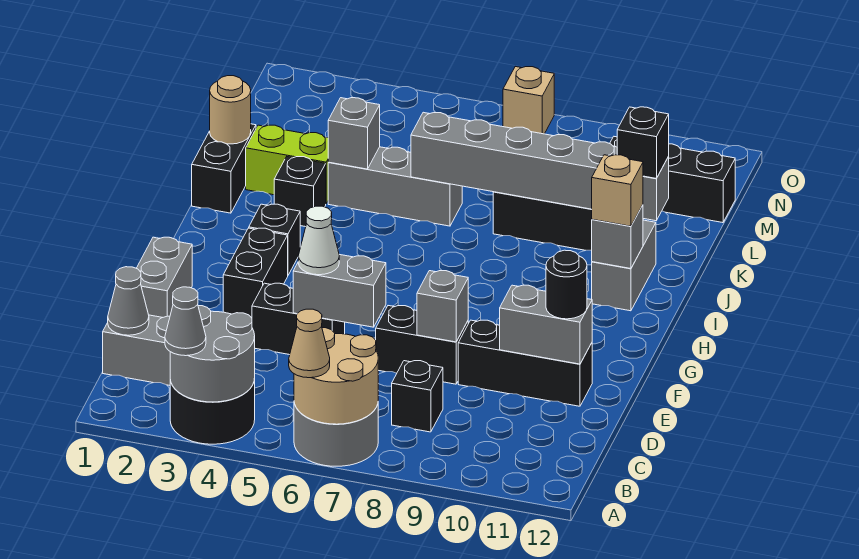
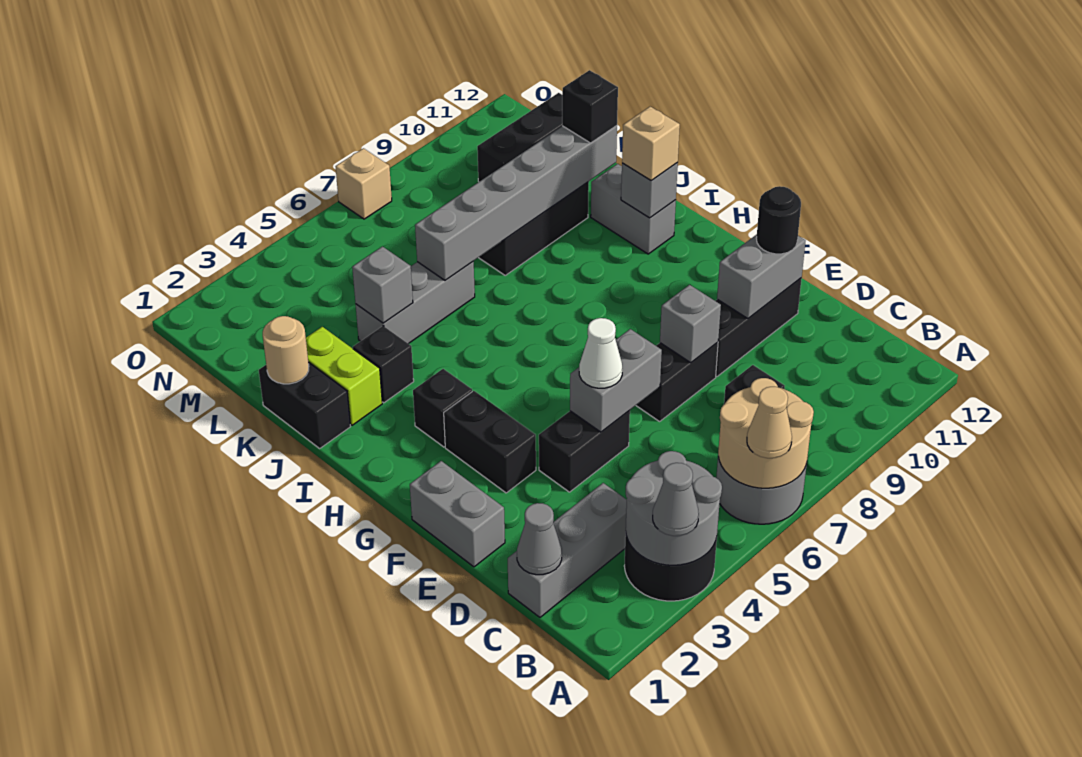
lime brick K2:K3 level 1 -> lime brick J2:K2 level 1

